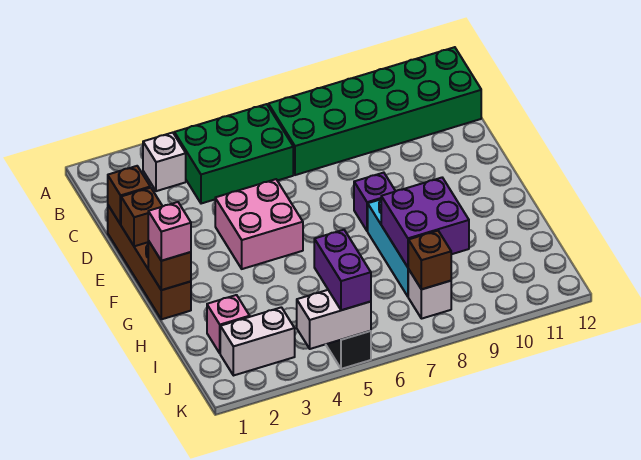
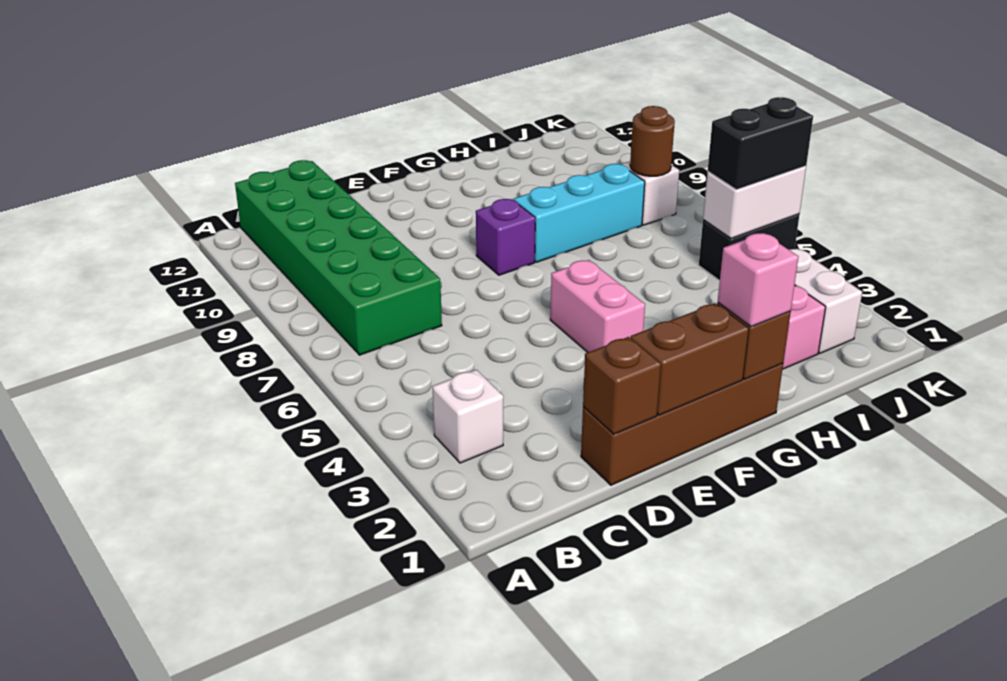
green brick B4:C6 level 1 -> none
brown brick E1 level 2 -> brown brick E1:F1 level 2
pink brick E4:F5 level 1 -> pink brick F4:F5 level 1
purple brick H8:I9 level 2 -> none
purple brick J5:K5 level 3 -> black brick J5:K5 level 3
brown brick J8 level 2 -> brown round brick J8 level 2
white brick K4:K5 level 2 -> white brick J5:K5 level 2

